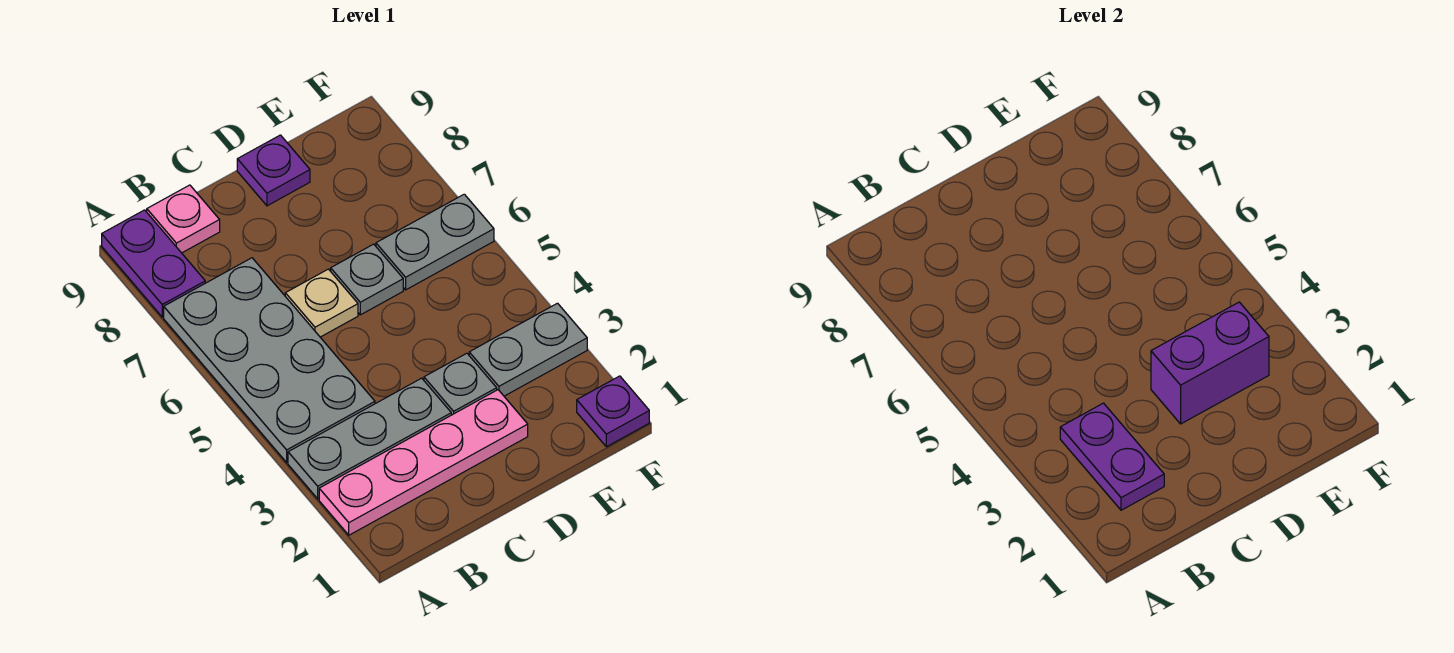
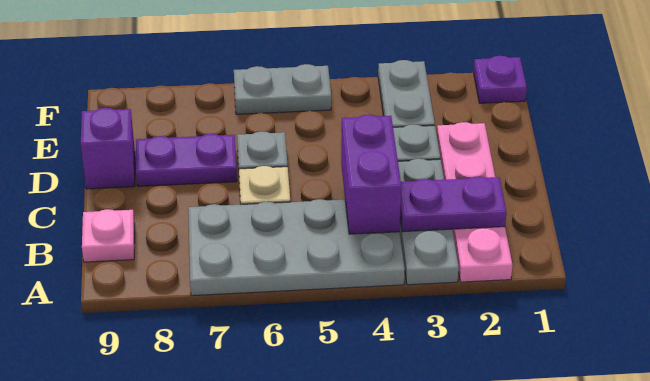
purple plate A8:A9 level 1 -> purple plate D7:D8 level 1
purple brick D3:E3 level 2 -> purple brick B4:C4 level 2
purple plate D9 level 1 -> purple brick D9 level 1
grey plate E6:F6 level 1 -> grey plate F5:F6 level 1

